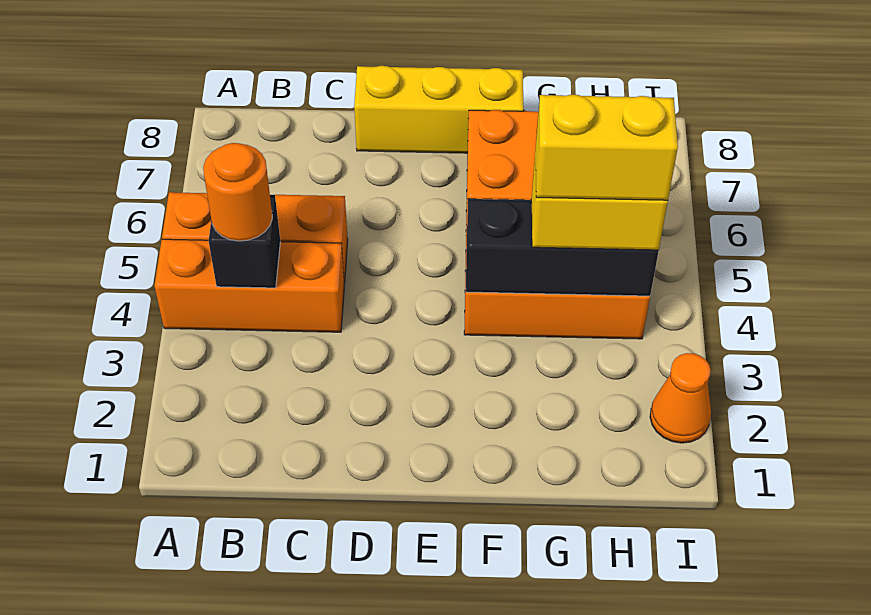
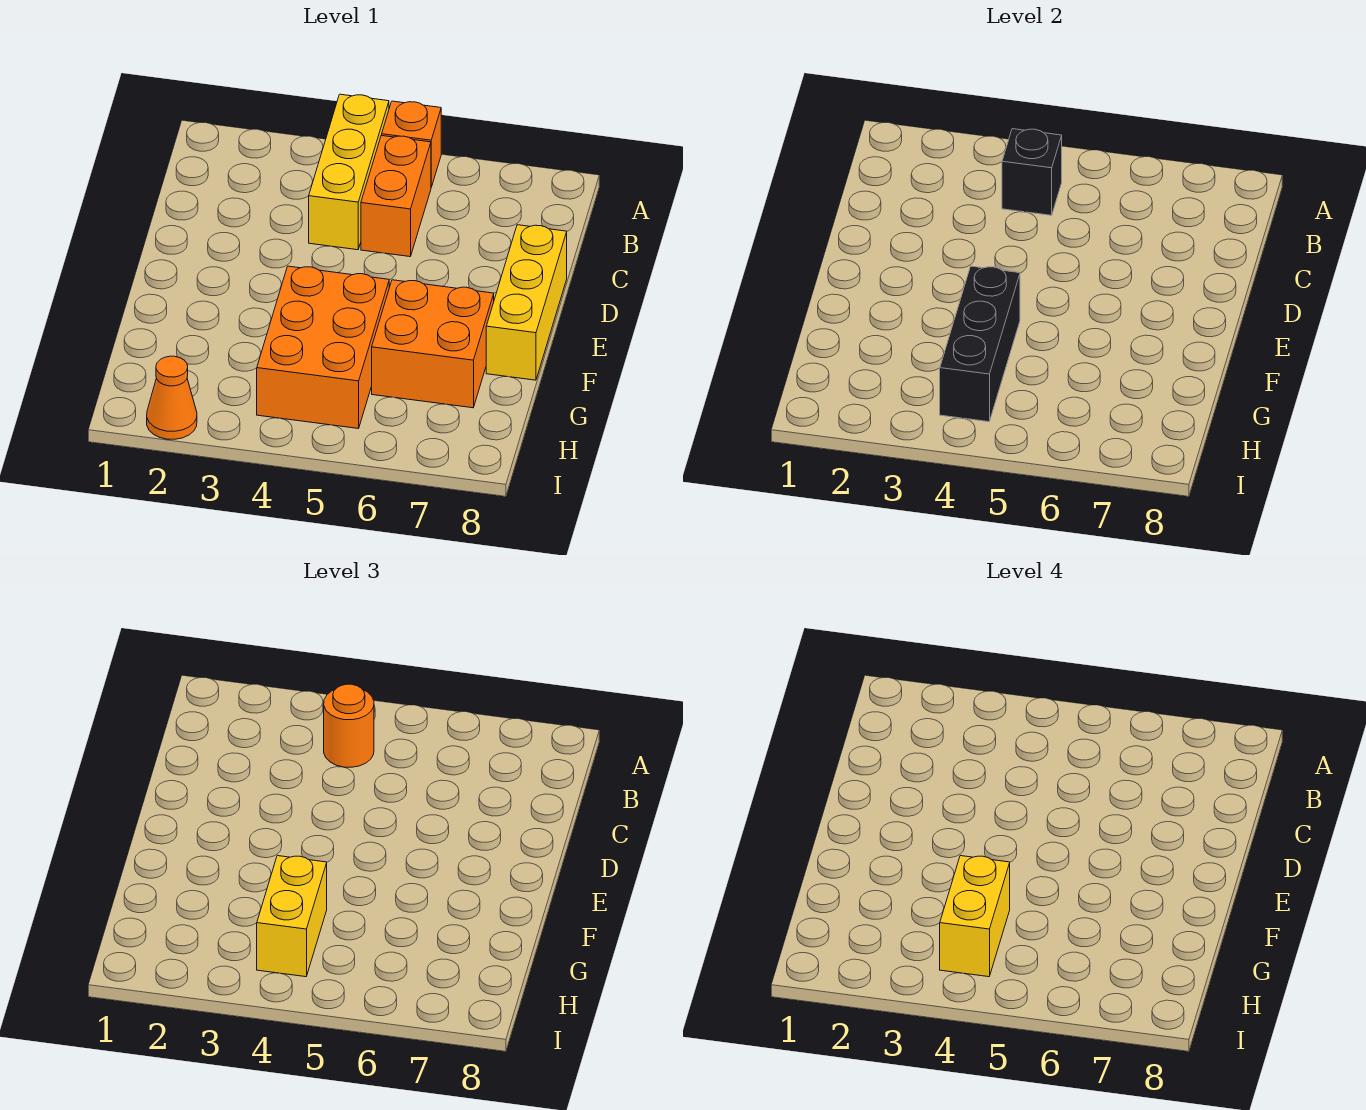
orange brick A4:C4 level 1 -> yellow brick A4:C4 level 1

